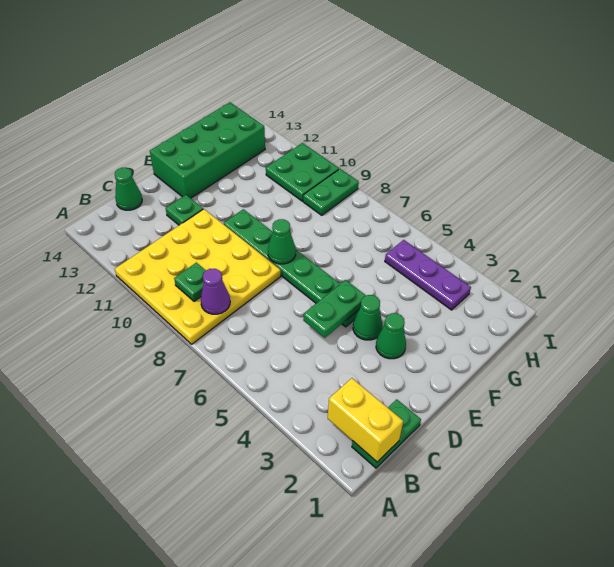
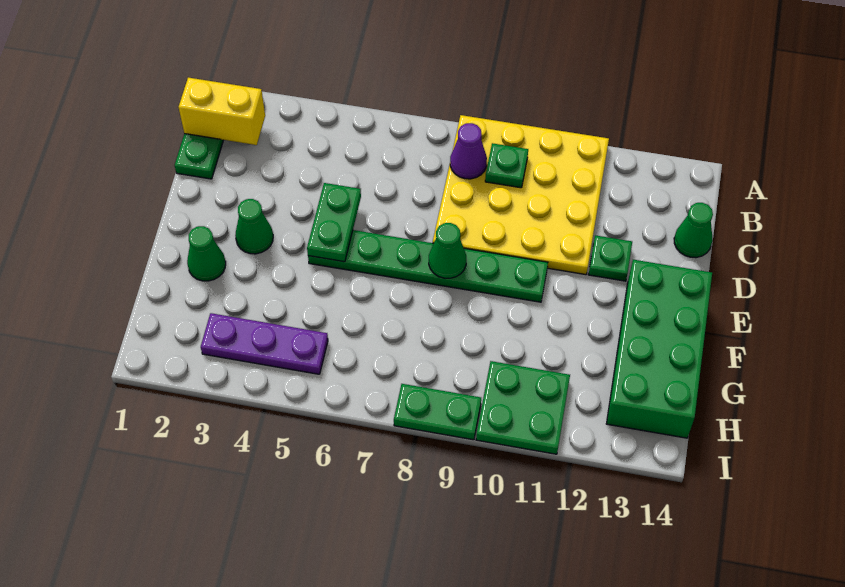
green cone E4 level 1 -> green cone F2 level 1
green plate H9:I9 level 1 -> green plate I8:I9 level 1

